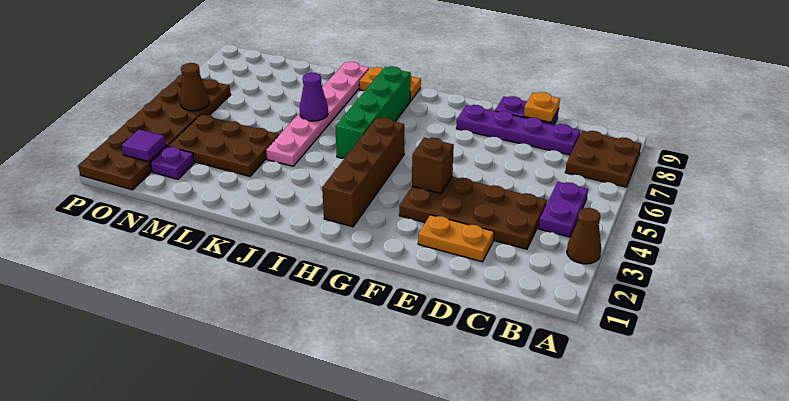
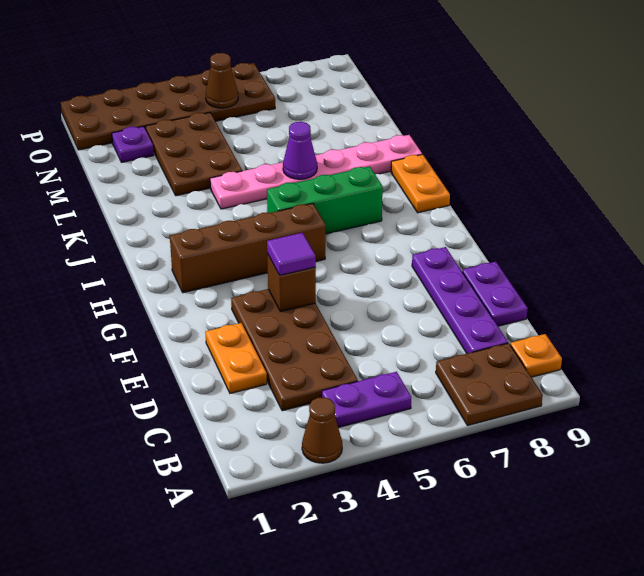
orange plate D9 level 2 -> orange plate B9 level 1
green brick I5:I8 level 1 -> green brick I5:I7 level 1
purple tile O2 level 2 -> purple tile F4 level 3

